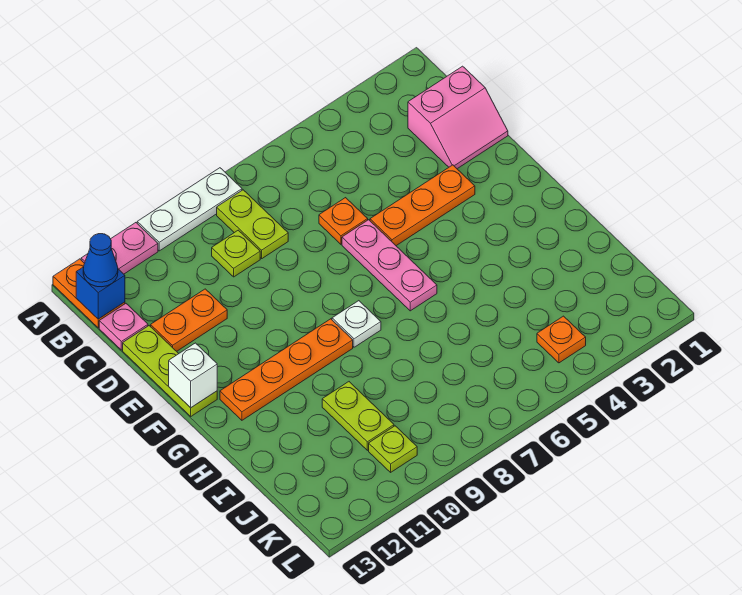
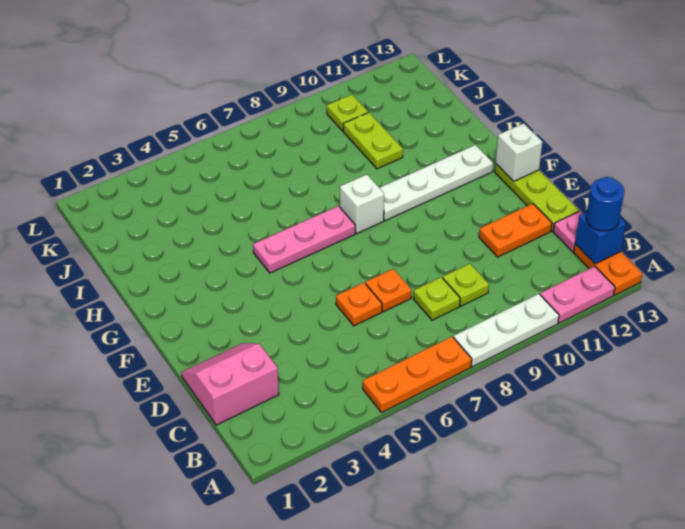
lime plate B8:C8 level 1 -> lime plate C8 level 1
blue cone B13 level 3 -> blue round brick B13 level 3
orange plate E3:E5 level 1 -> orange plate A5:A7 level 1
pink plate E6:G6 level 1 -> pink plate G5:G7 level 1
white plate G8 level 1 -> white brick G8 level 1
orange plate G9:G12 level 1 -> white plate G9:G12 level 1
orange plate K4 level 1 -> orange plate D7 level 1

